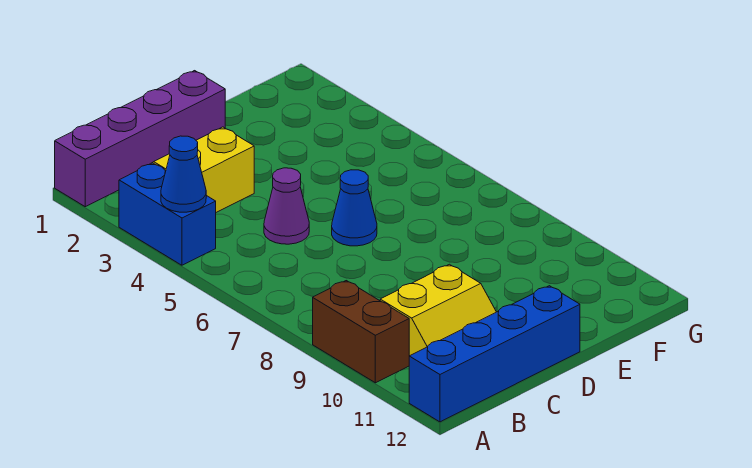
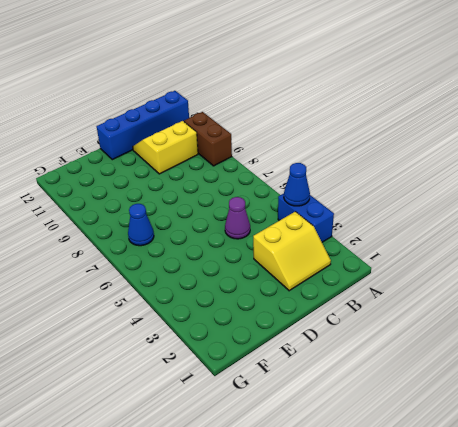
purple brick A1:D1 level 1 -> none
blue cone D6 level 1 -> blue cone F7 level 1

